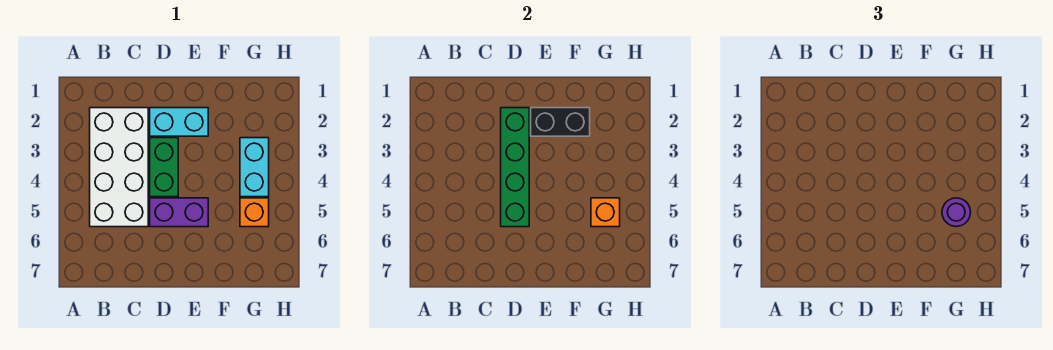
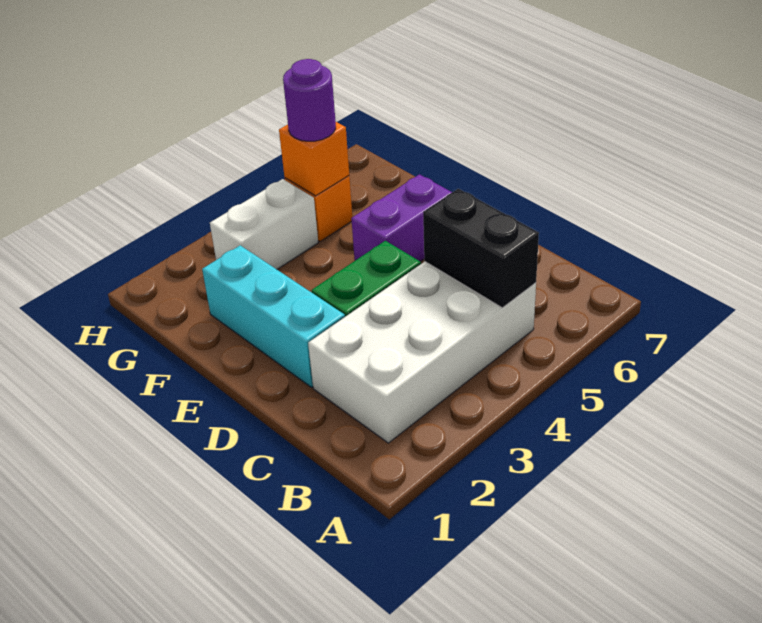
cyan brick D2:E2 level 1 -> cyan brick D2:F2 level 1
green brick D2:D5 level 2 -> none
purple brick D5:E5 level 1 -> purple brick E5:E6 level 1
black brick E2:F2 level 2 -> black brick B5:C5 level 2
cyan brick G3:G4 level 1 -> white brick G3:G4 level 1

